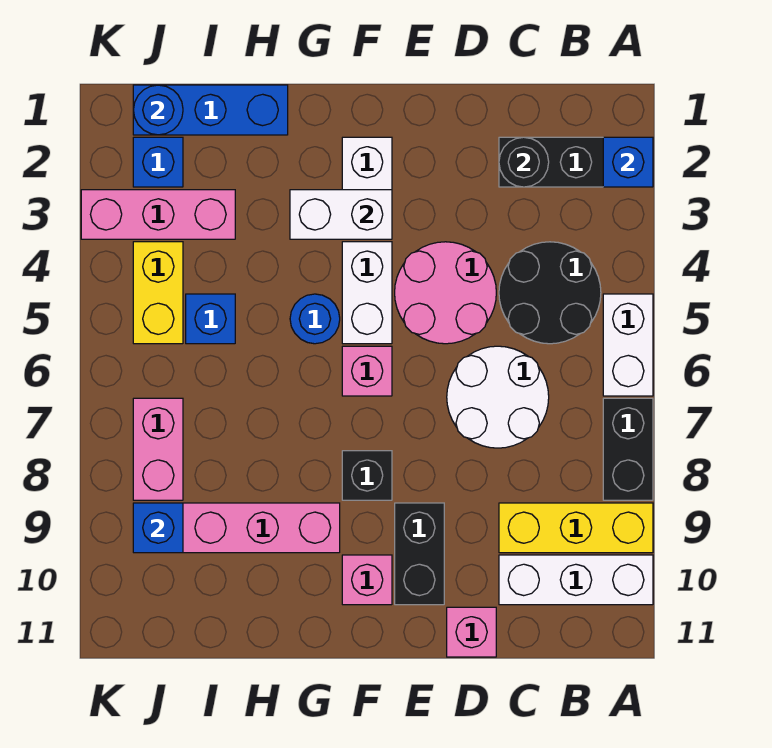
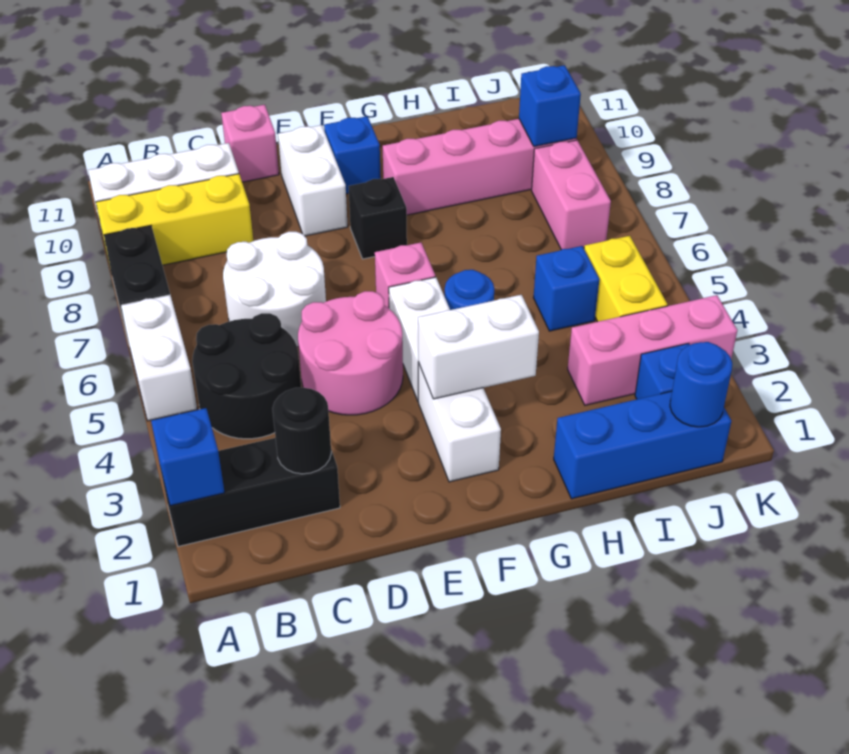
black brick E9:E10 level 1 -> white brick E9:E10 level 1
pink brick F10 level 1 -> blue brick F10 level 1

